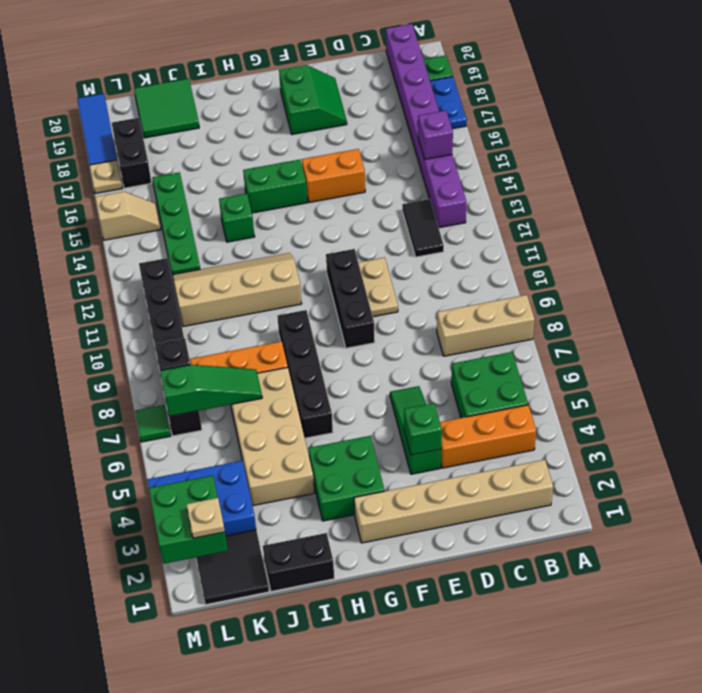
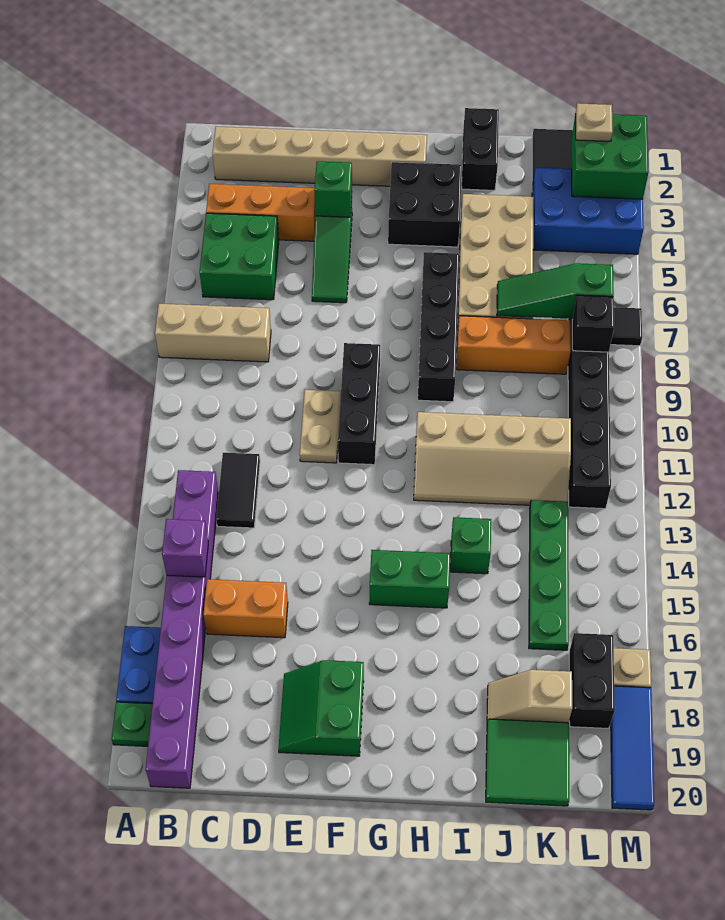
orange brick E15:F15 level 1 -> orange brick C16:D16 level 1
green brick G3:H4 level 1 -> black brick G3:H4 level 1
black brick I1:J1 level 1 -> black brick I1:I2 level 1
tan slope L15:M15 level 1 top M -> tan slope J18:K18 level 1 top K
green tile M7 level 1 -> black tile M7 level 1

